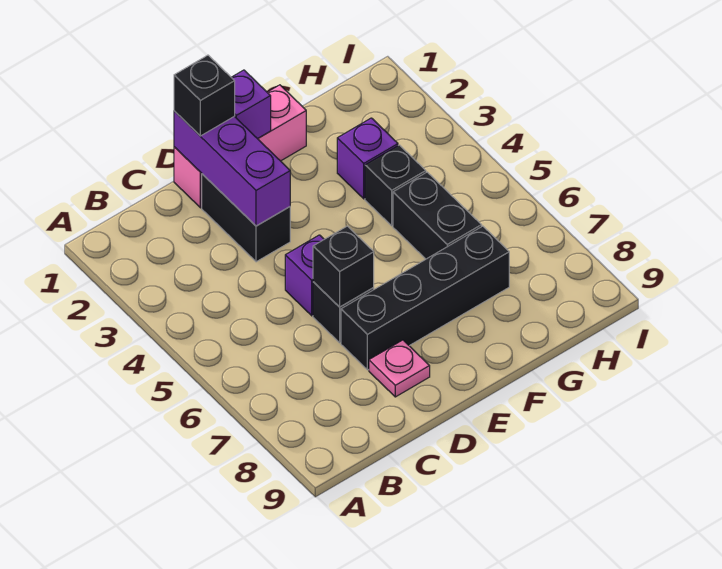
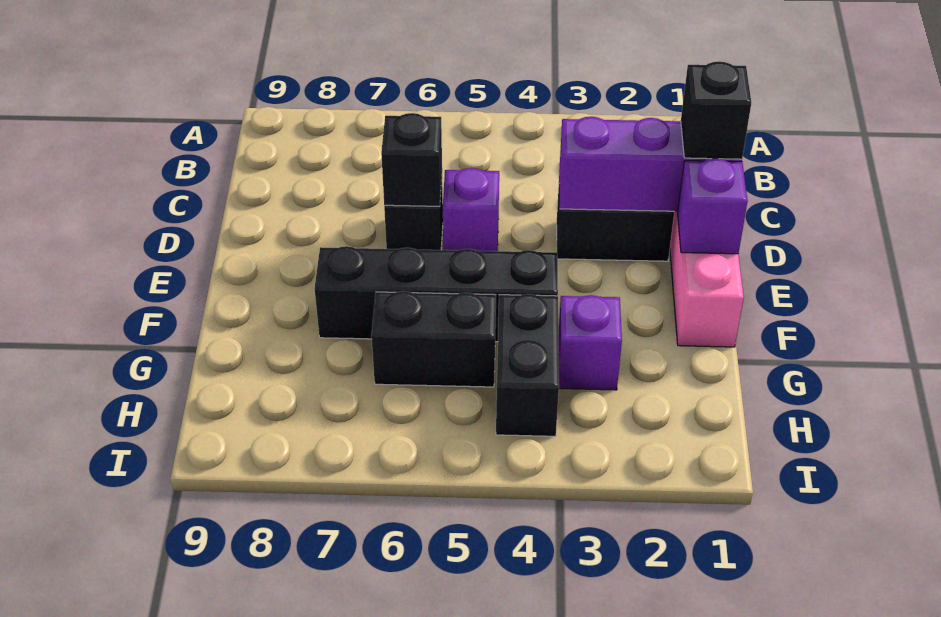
black brick D7:G7 level 1 -> black brick F4:F7 level 1
pink plate D8 level 1 -> none
black brick G4 level 1 -> black brick G4:H4 level 1

